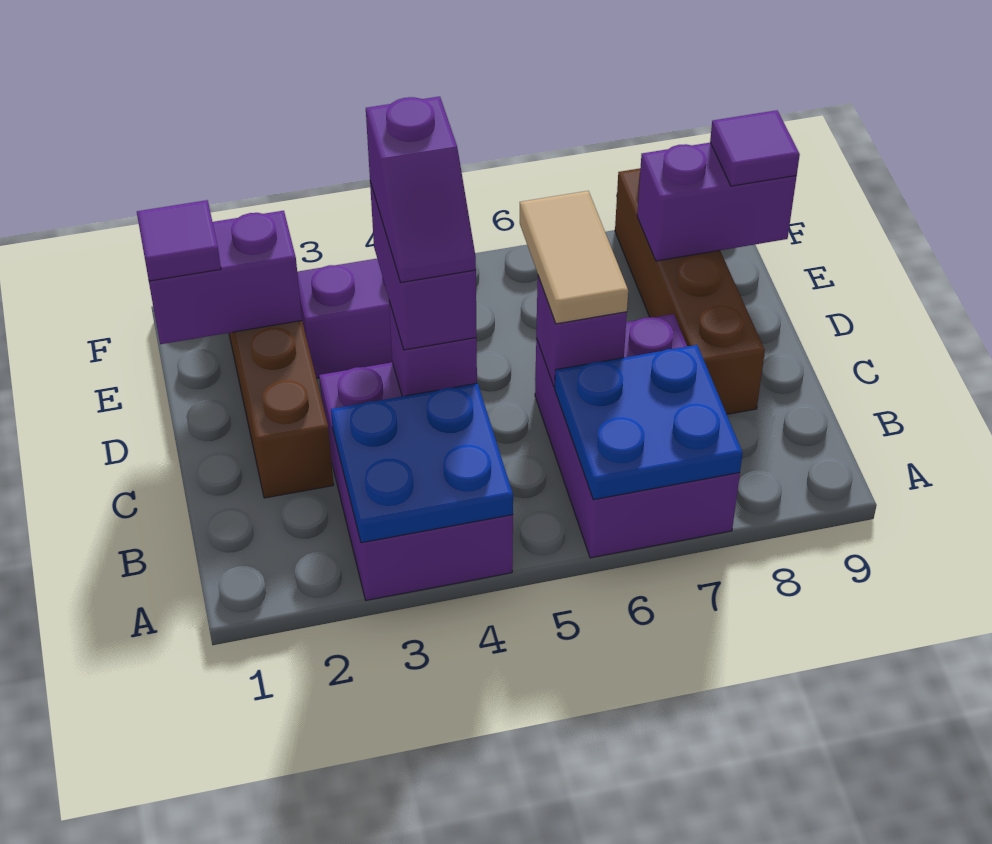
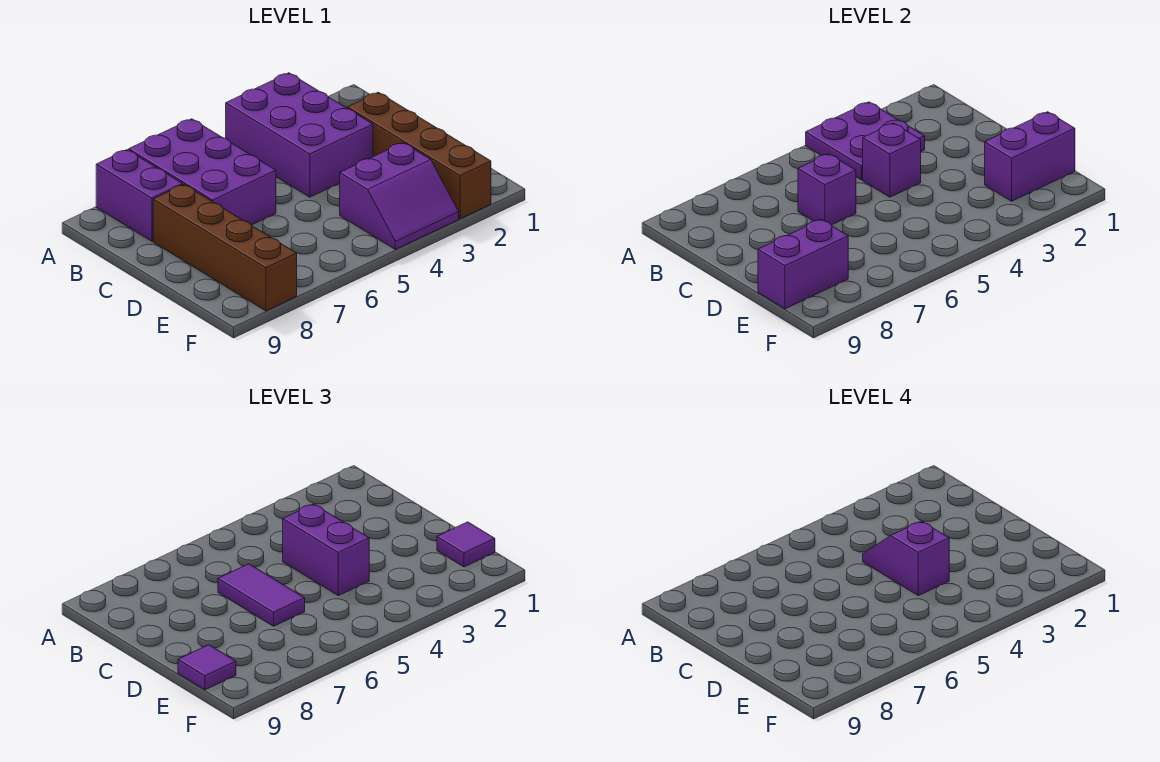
blue plate A3:B4 level 2 -> purple plate A3:B4 level 2
blue plate A6:B7 level 2 -> none
none -> purple brick A8:B8 level 1
tan tile C6:D6 level 3 -> purple tile C6:D6 level 3

